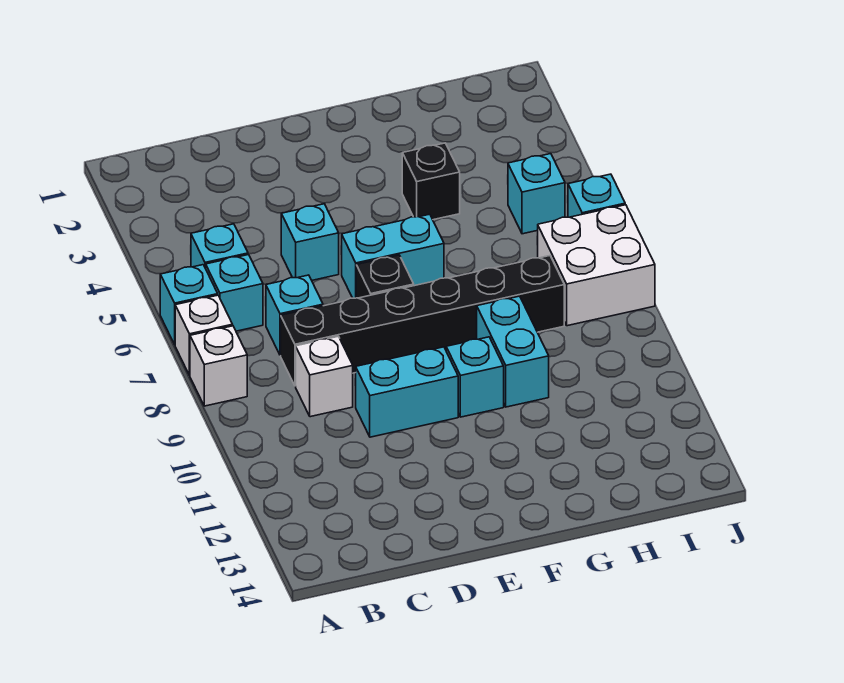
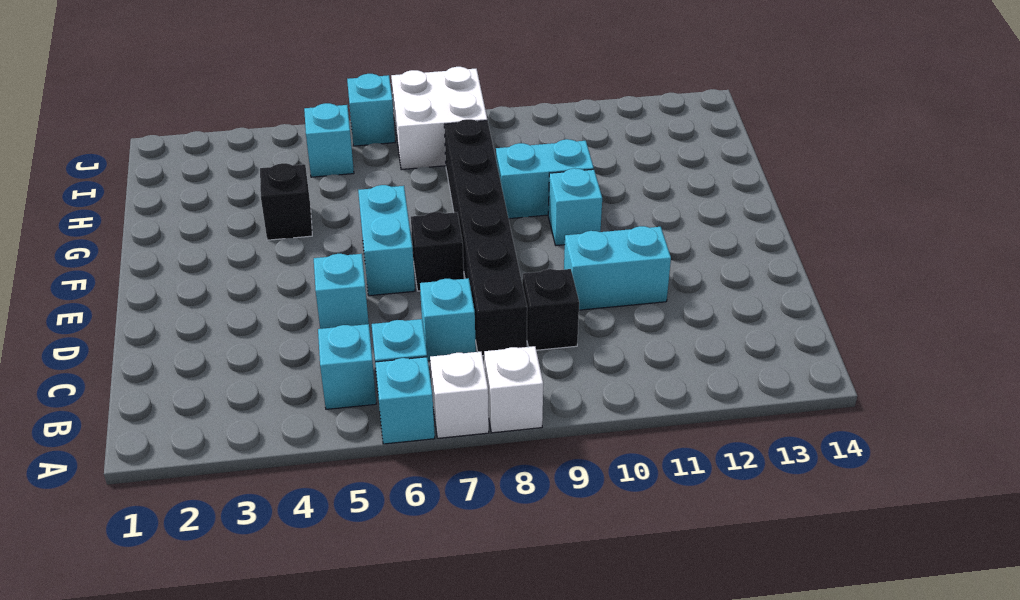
white brick C9 level 1 -> black brick C9 level 1
cyan brick D10:E10 level 1 -> cyan brick D10:D11 level 1

